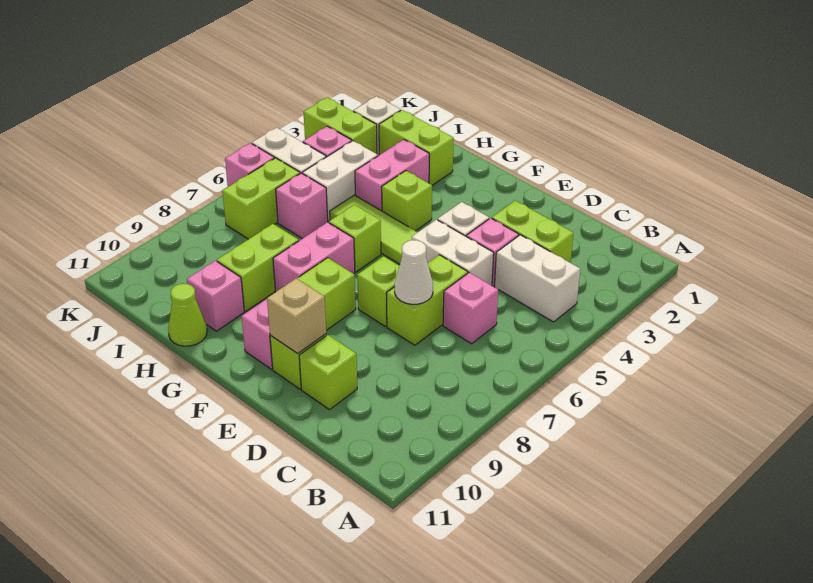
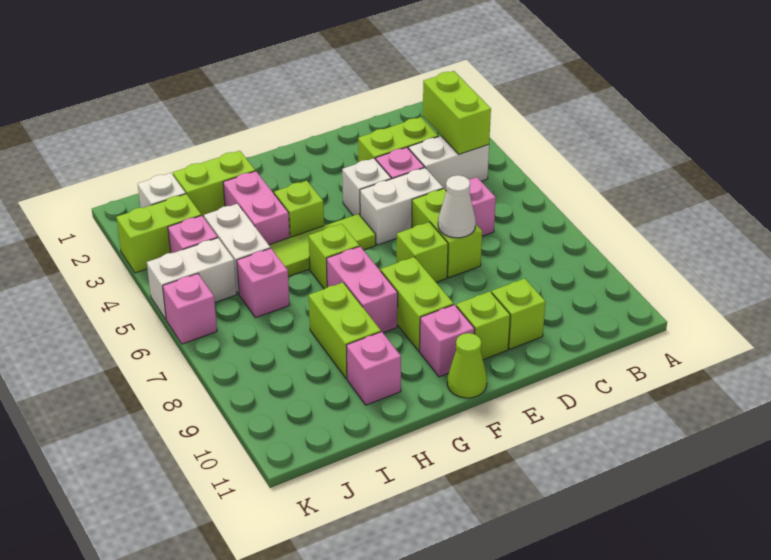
tan brick E10 level 2 -> none
lime cone H11 level 1 -> lime cone F11 level 1
lime brick J6:J7 level 1 -> lime brick B3:B4 level 2

